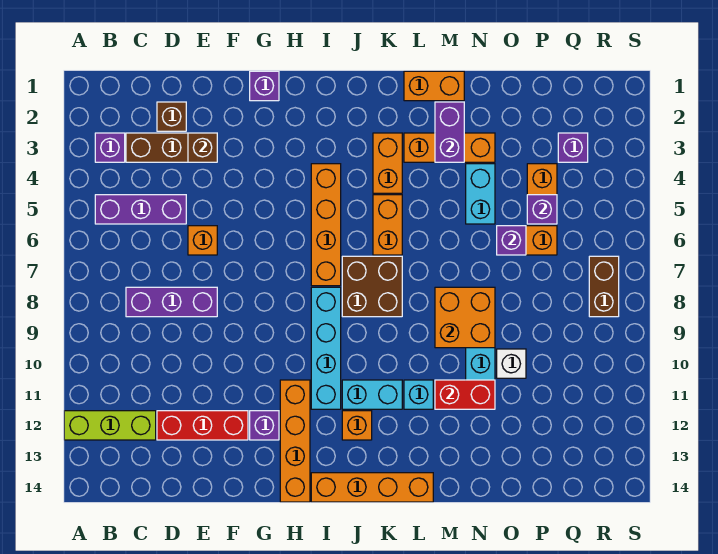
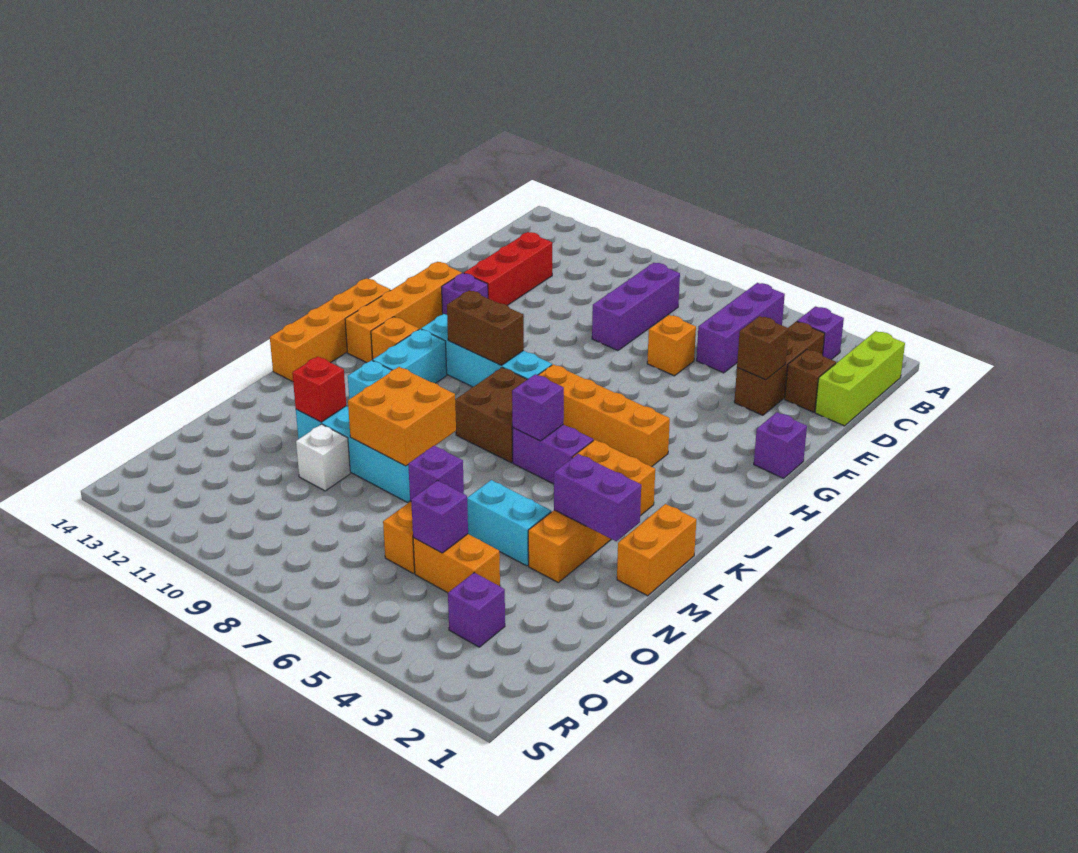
lime brick A12:C12 level 1 -> lime brick B1:D1 level 1
orange brick H11:H14 level 1 -> orange brick G13:J13 level 1
orange brick K5:K6 level 1 -> purple brick K5:K6 level 1
none -> purple brick K6 level 2
red brick M11:N11 level 2 -> red brick N11 level 2
brown brick R7:R8 level 1 -> brown brick I9:I10 level 2

